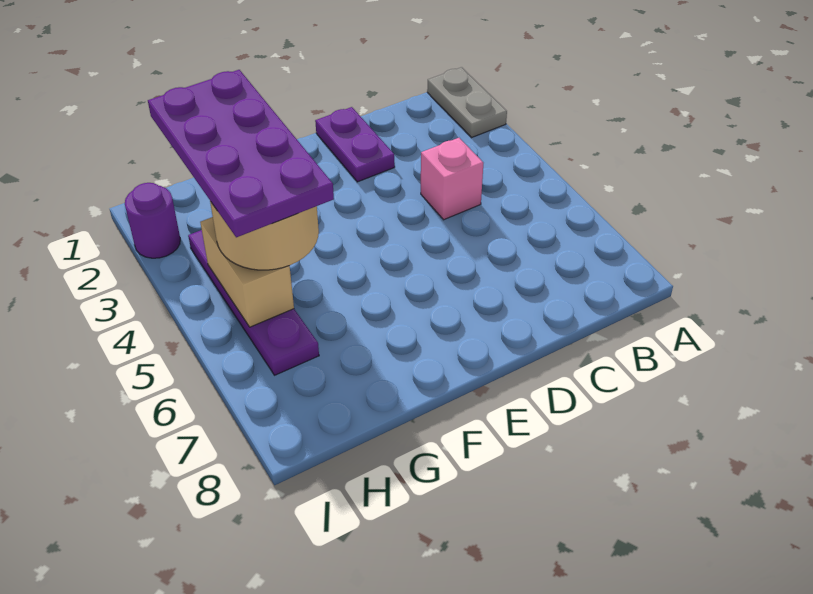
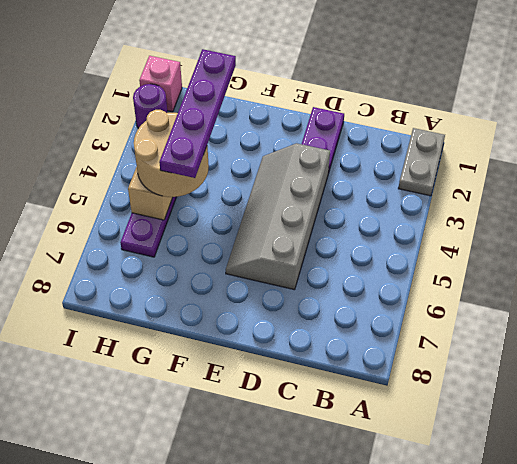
pink brick C4 level 1 -> pink brick I1 level 1
none -> grey slope D3:E6 level 1 top D
purple plate G2:H5 level 4 -> purple plate G2:G5 level 4

